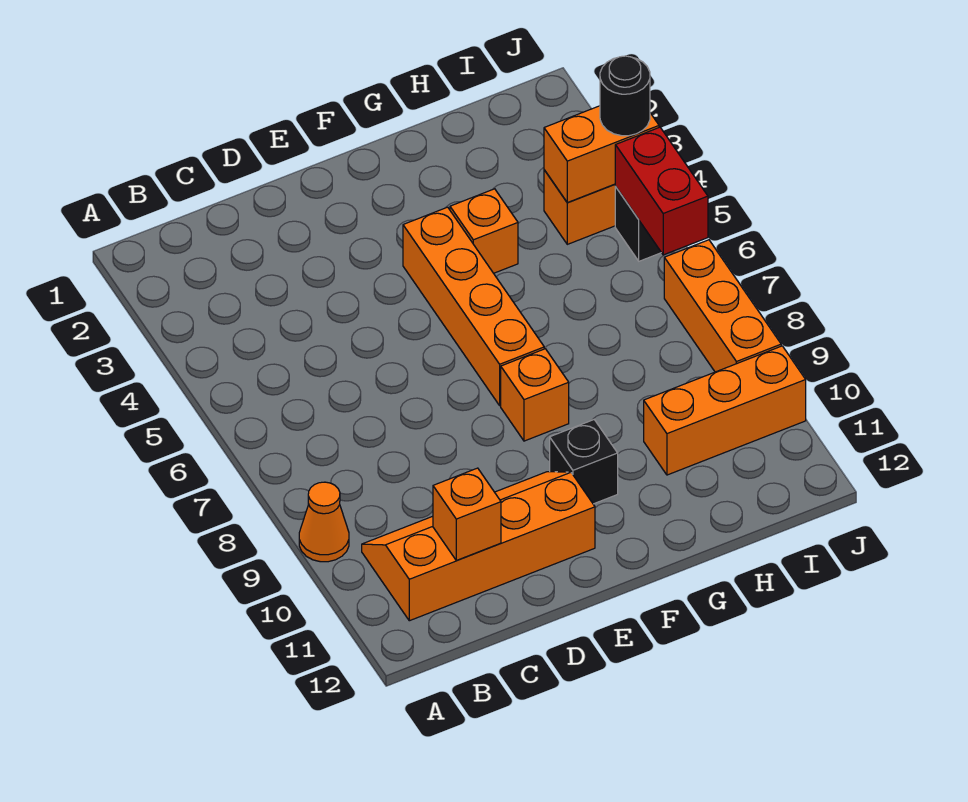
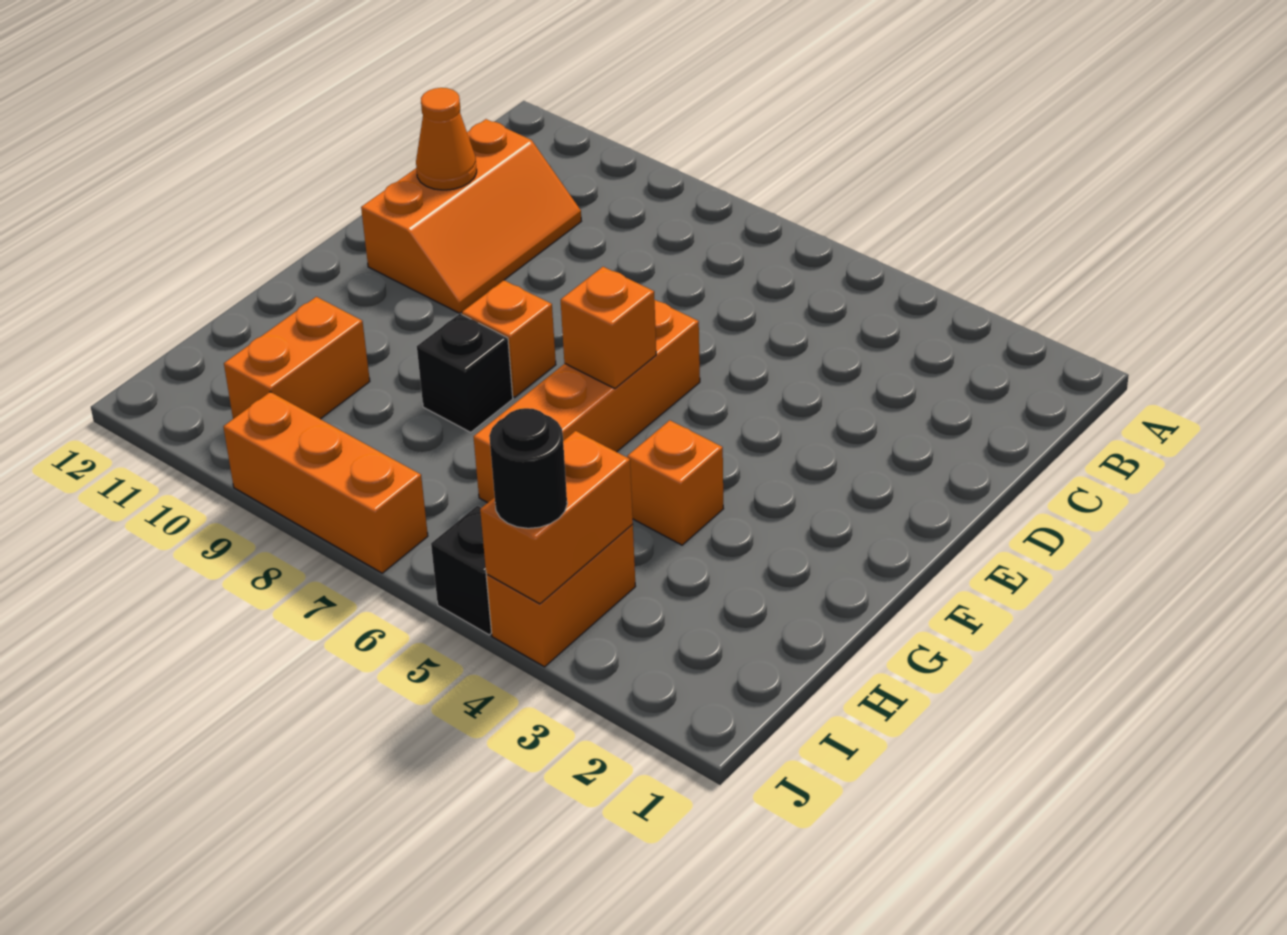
orange cone A9 level 1 -> orange cone D11 level 2
orange slope B10:E11 level 1 top 11 -> orange slope C10:E11 level 1 top 11
orange brick C11 level 2 -> orange brick F6 level 2
orange brick F4:F7 level 1 -> orange brick E6:H6 level 1
black brick F10 level 1 -> black brick G8 level 1
orange brick H10:J10 level 1 -> orange brick H10:I10 level 1
red brick J5:J6 level 2 -> none

